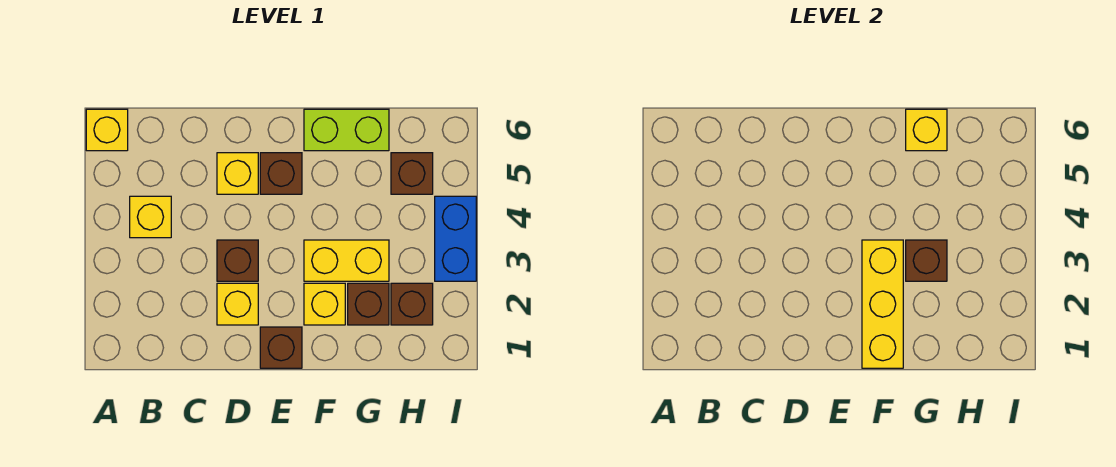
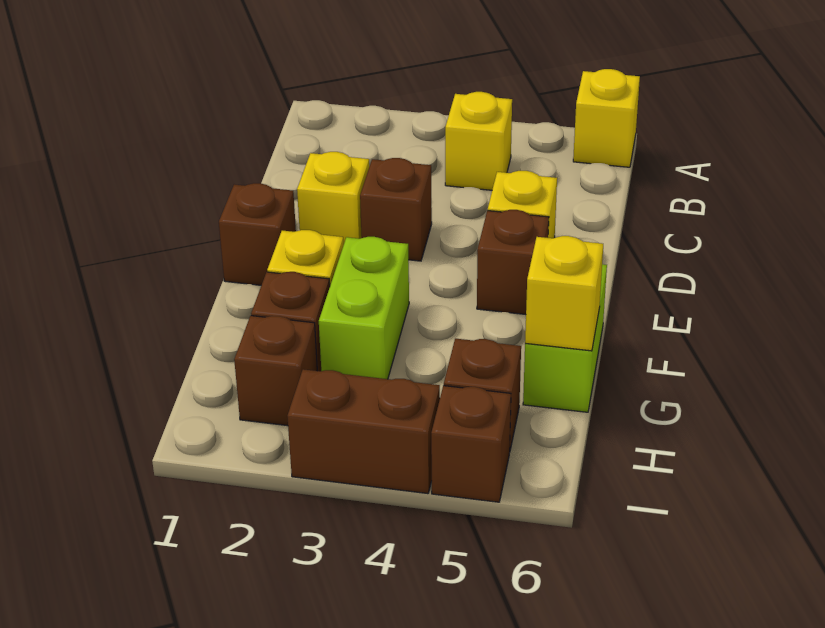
yellow brick F1:F3 level 2 -> none
yellow brick F3:G3 level 1 -> lime brick F3:G3 level 1
brown brick G3 level 2 -> brown brick I5 level 1
blue brick I3:I4 level 1 -> brown brick I3:I4 level 1

